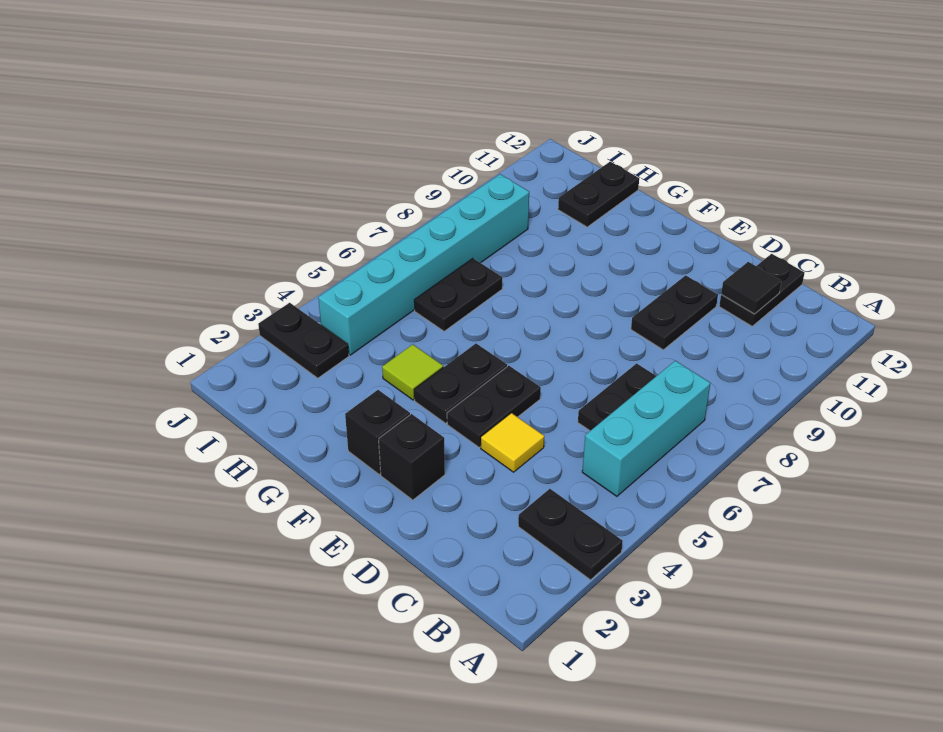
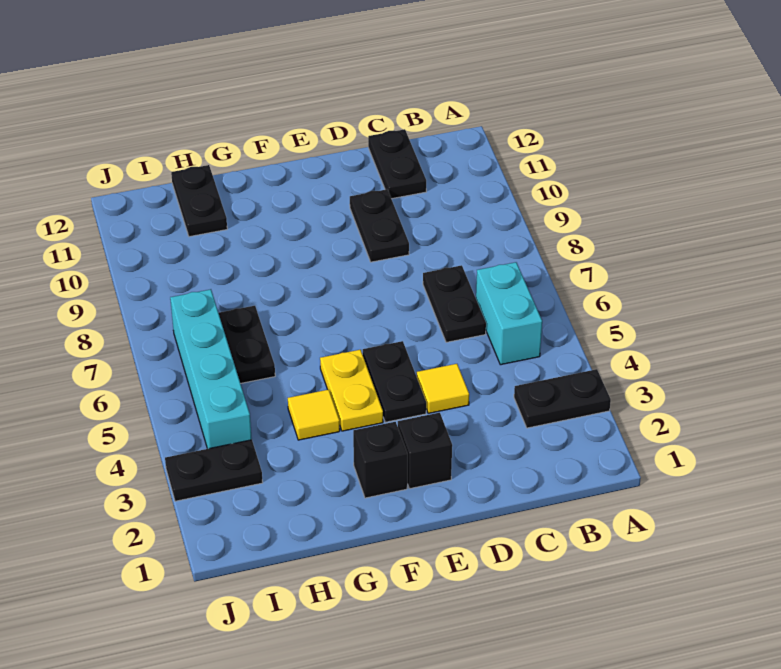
cyan brick B5:B7 level 1 -> cyan brick B5:B6 level 1
black tile C11 level 2 -> none
black plate F4:F5 level 1 -> yellow plate F4:F5 level 1
lime tile G4 level 1 -> yellow tile G4 level 1
cyan brick I4:I9 level 1 -> cyan brick I4:I7 level 1

